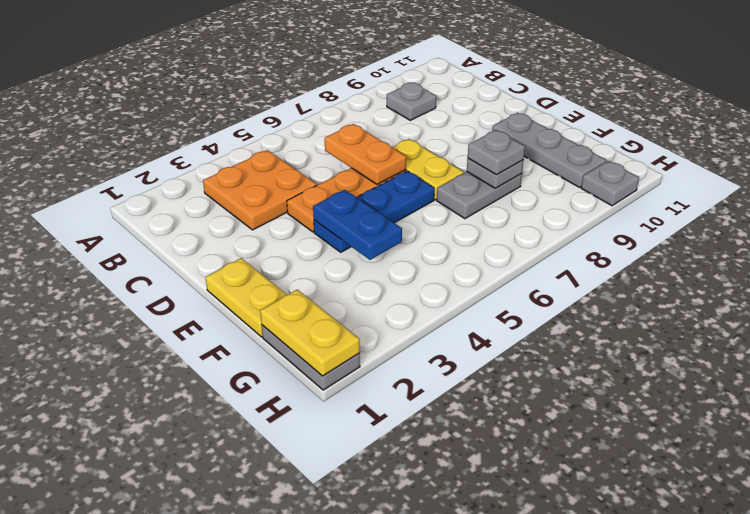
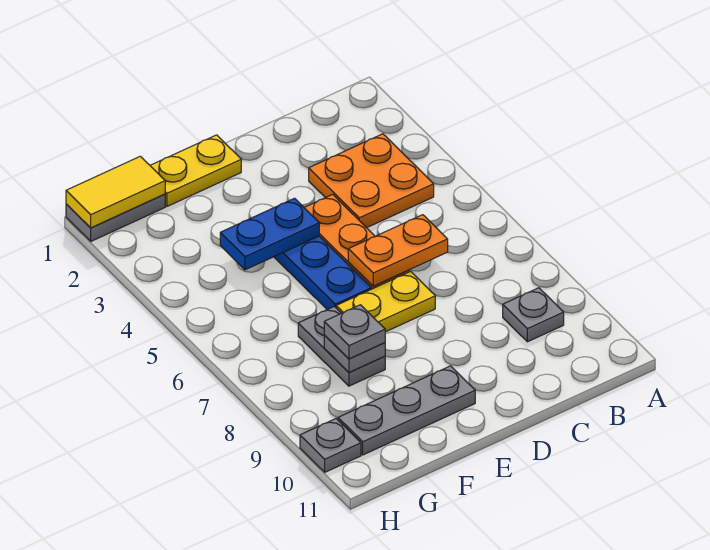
yellow plate G1:H1 level 2 -> yellow tile G1:H1 level 2

